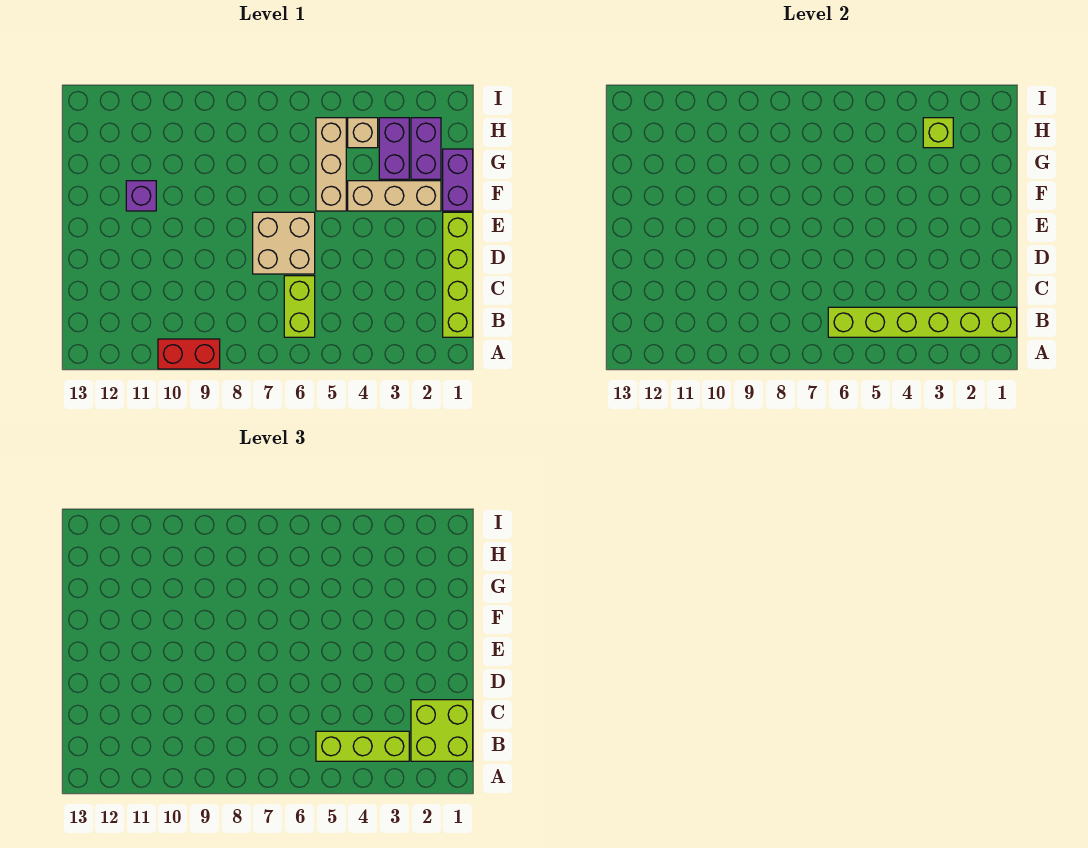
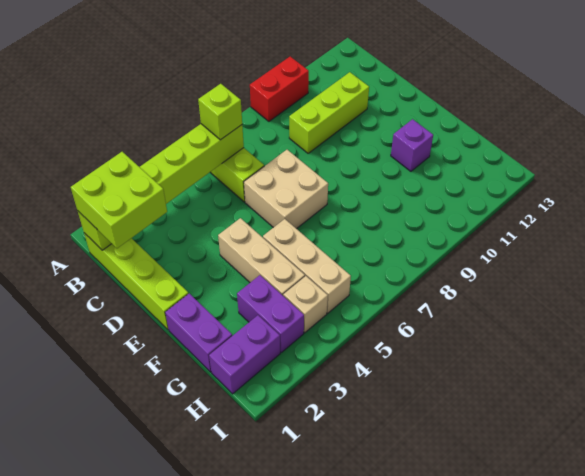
lime brick B3:B5 level 3 -> lime brick C9:C11 level 1
tan brick F2:F4 level 1 -> tan brick E4:G4 level 1
purple brick G2:H2 level 1 -> purple brick H1:H2 level 1
lime brick H3 level 2 -> lime brick B6 level 3

